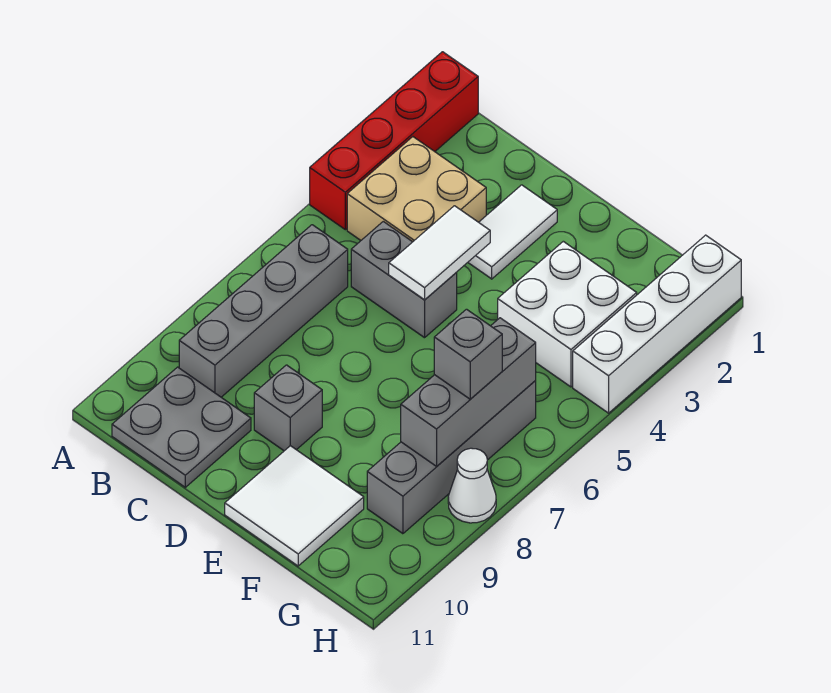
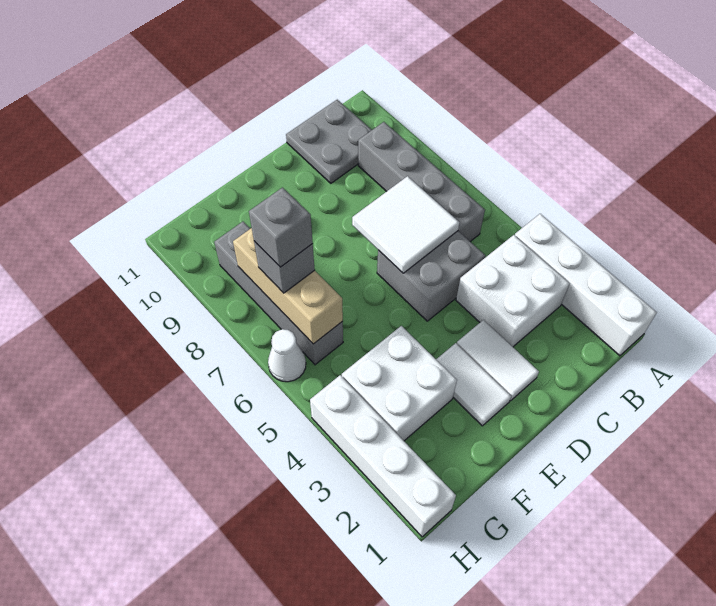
red brick A1:A4 level 1 -> white brick A1:A4 level 1
tan brick B3:C4 level 1 -> white brick B3:C4 level 1
grey brick C5:D5 level 1 -> grey brick C5:D6 level 1
white tile D4:D5 level 2 -> white tile E2:E3 level 1
grey brick D9 level 1 -> grey brick G7 level 4
white tile E10:F11 level 1 -> white tile C6:D7 level 2
grey brick G6:G8 level 2 -> tan brick G6:G8 level 2
white cone H8 level 1 -> white cone H6 level 1

